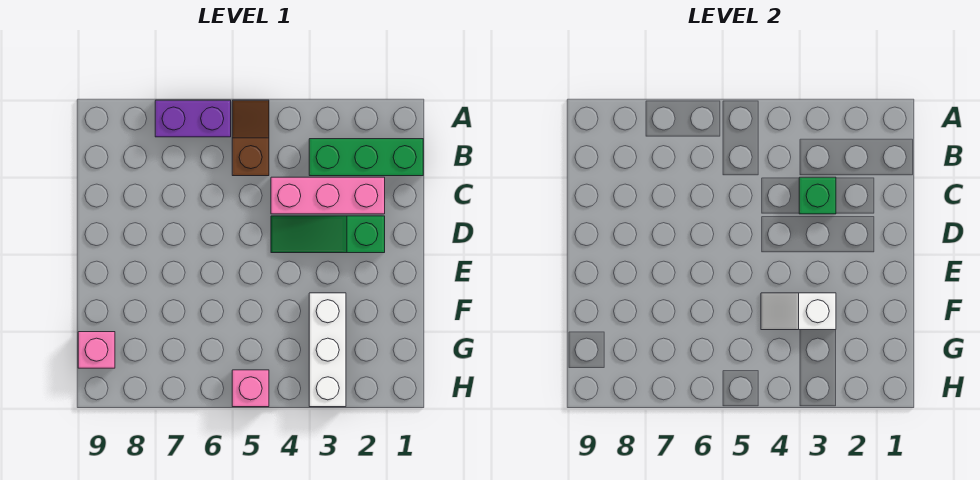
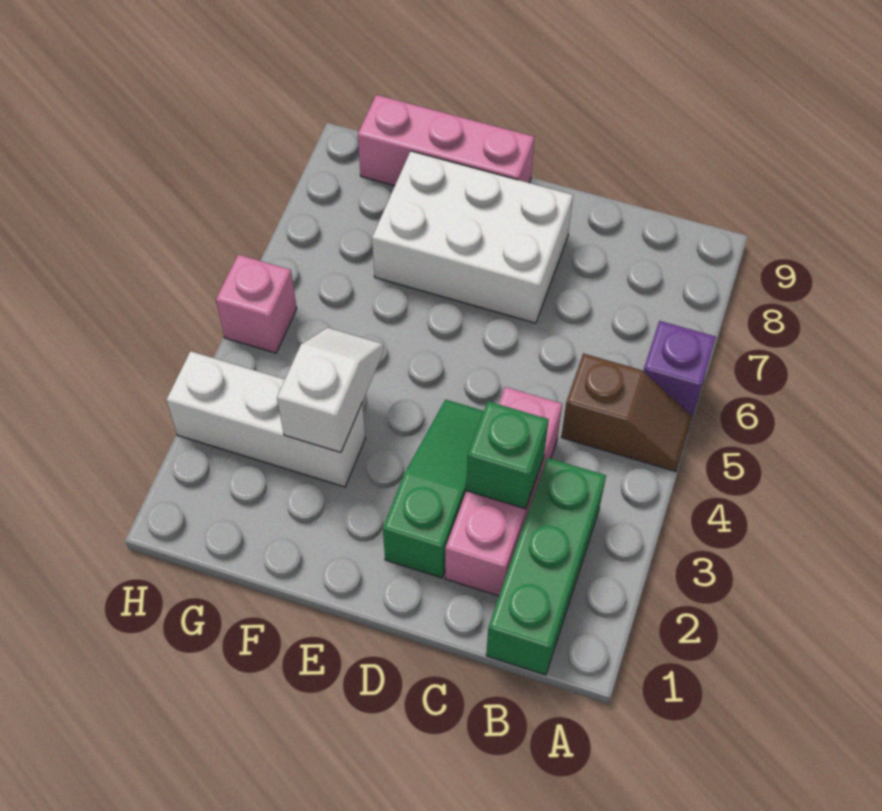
purple brick A6:A7 level 1 -> purple brick A6 level 1
none -> white brick D7:F8 level 1
pink brick G9 level 1 -> pink brick E9:G9 level 1

